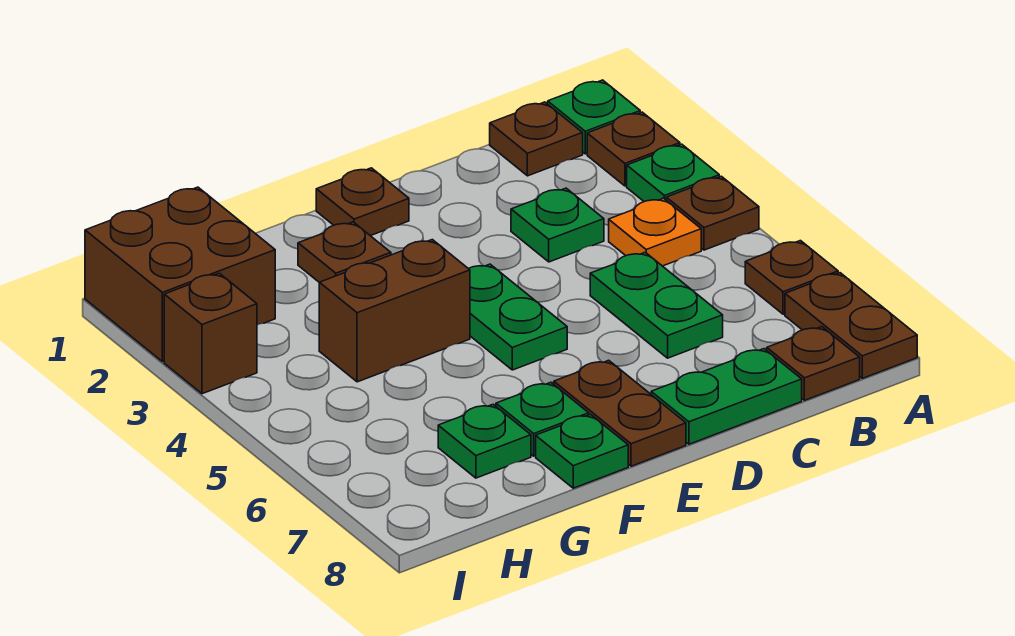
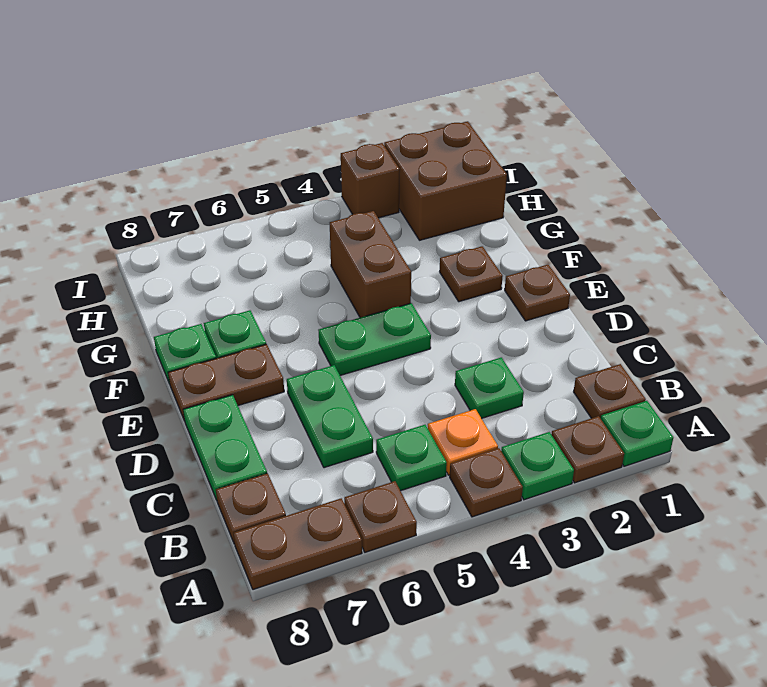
green plate C5:C6 level 1 -> green plate C6:D6 level 1
green plate G7 level 1 -> green plate B5 level 1

